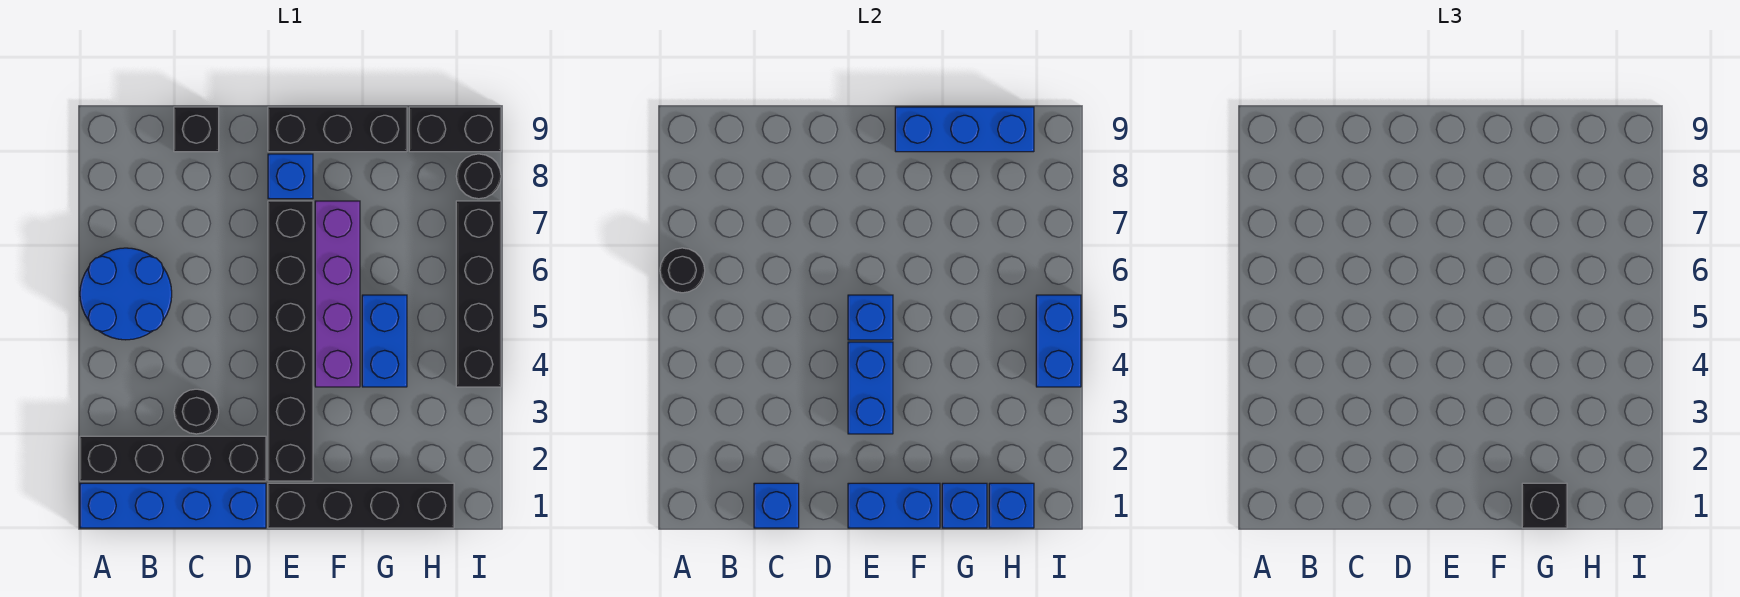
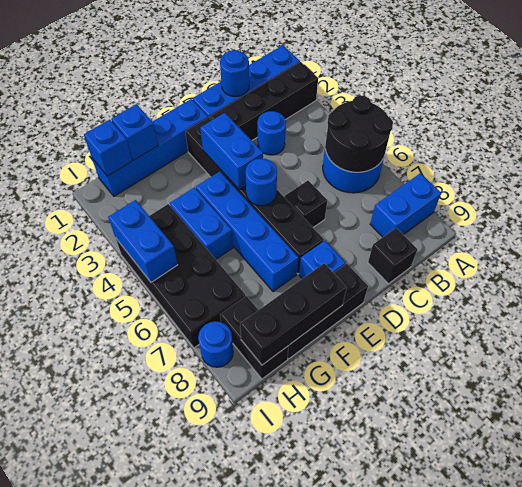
black round brick A6 level 2 -> black round brick A5:B6 level 2
blue brick C1 level 2 -> blue round brick C1 level 2
black round brick C3 level 1 -> blue round brick C3 level 1
black brick E1:H1 level 1 -> blue brick E1:H1 level 1
blue brick E1:F1 level 2 -> blue brick A8:B8 level 1
blue brick E5 level 2 -> blue round brick E5 level 2
purple brick F4:F7 level 1 -> blue brick F4:F7 level 1
blue brick F9:H9 level 2 -> black brick F9:H9 level 2
black brick G1 level 3 -> black brick D6 level 1
black brick H9:I9 level 1 -> black brick H8:H9 level 1
black brick I4:I7 level 1 -> black brick H4:I7 level 1
black round brick I8 level 1 -> blue round brick I8 level 1

